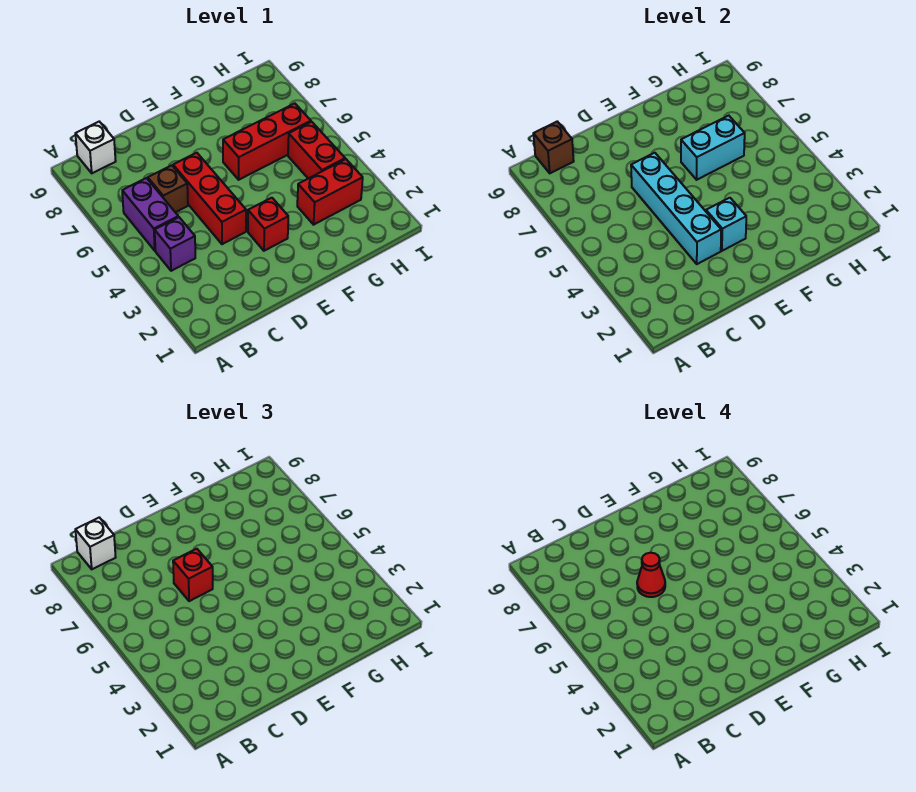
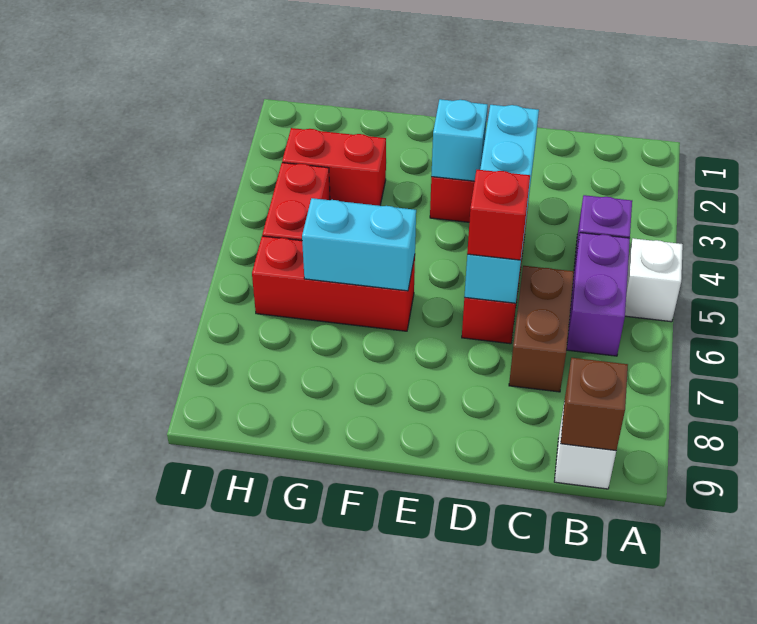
white brick B9 level 3 -> white brick A5 level 1
brown brick C6 level 1 -> brown brick C6:C7 level 1
red cone D6 level 4 -> none

